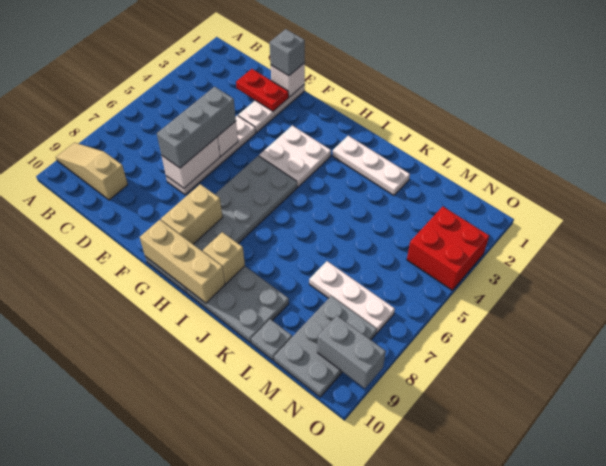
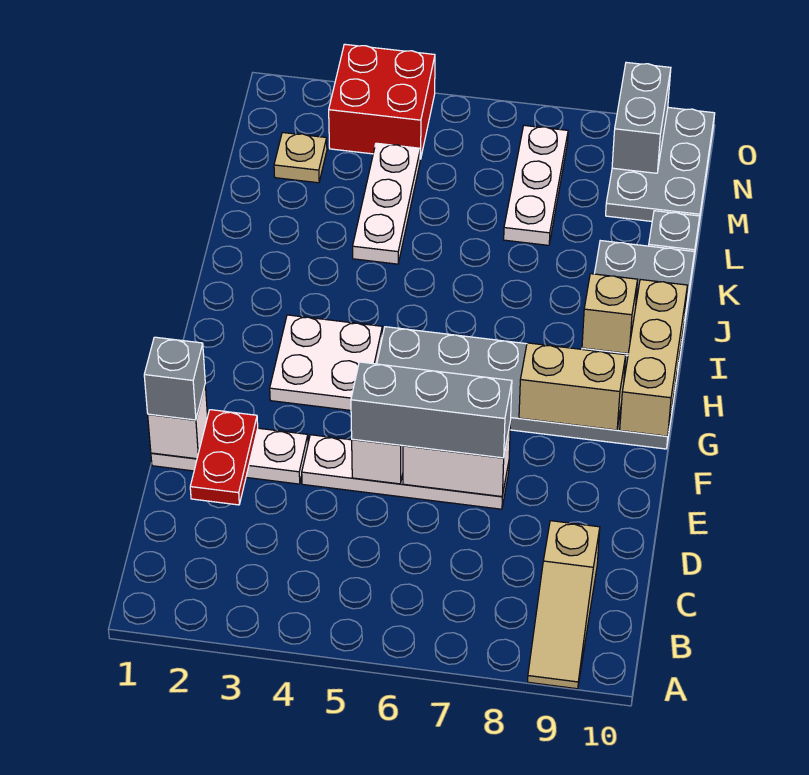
white plate I2:K2 level 1 -> white plate K4:M4 level 1
none -> tan plate M2 level 1
grey plate M8:N10 level 1 -> grey plate M9:O10 level 1

